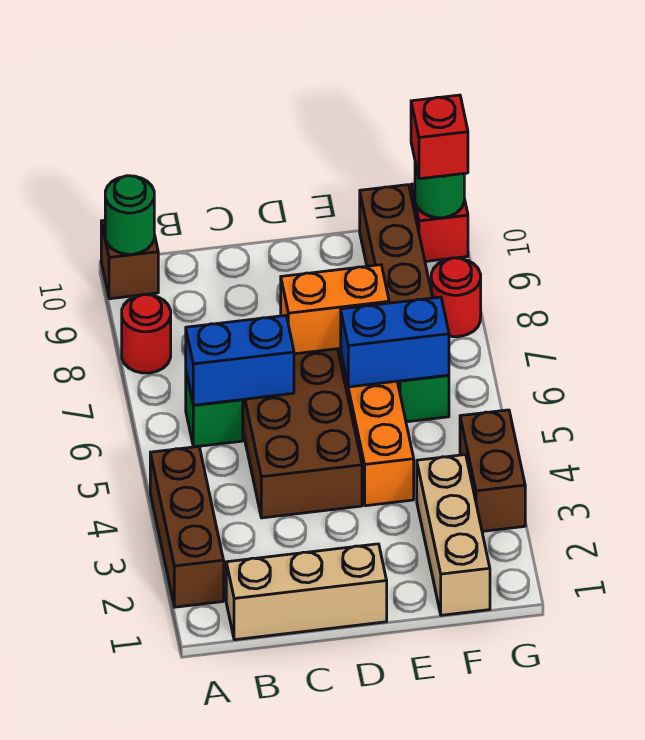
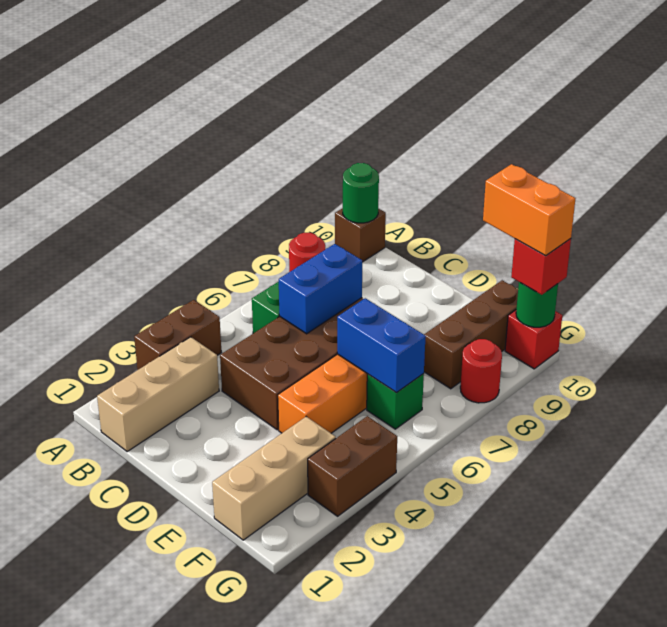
brown brick A2:A4 level 1 -> brown brick A3:A4 level 1
tan brick B1:D1 level 1 -> tan brick B1:B3 level 1
blue brick B6:C6 level 2 -> blue brick C6:C7 level 2
orange brick D7:E7 level 2 -> orange brick F10:G10 level 4

